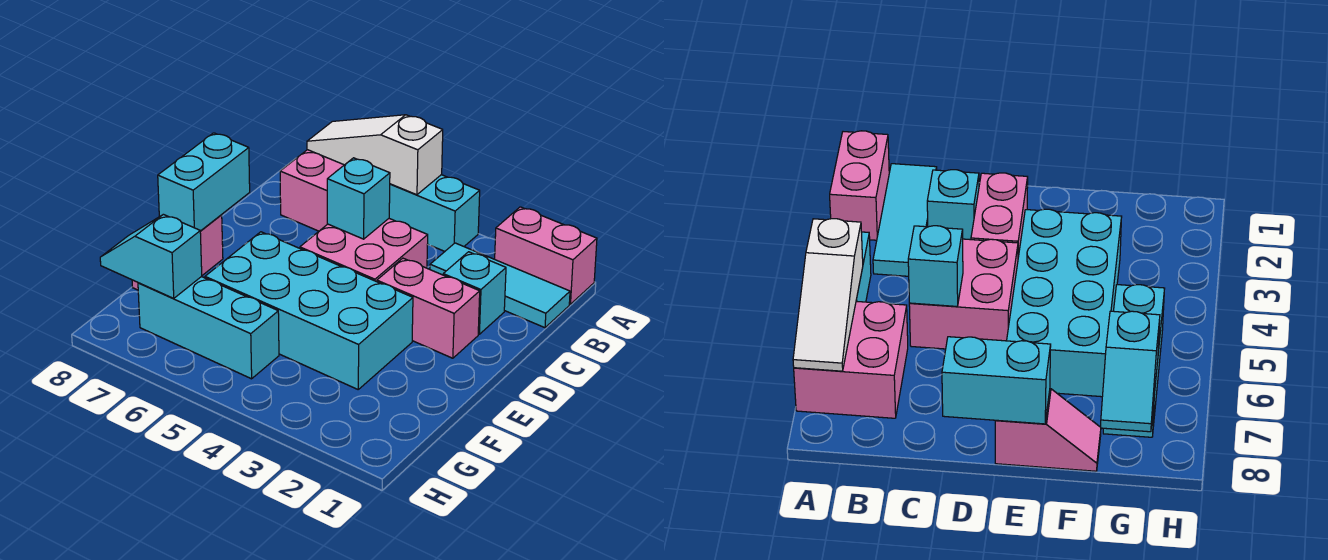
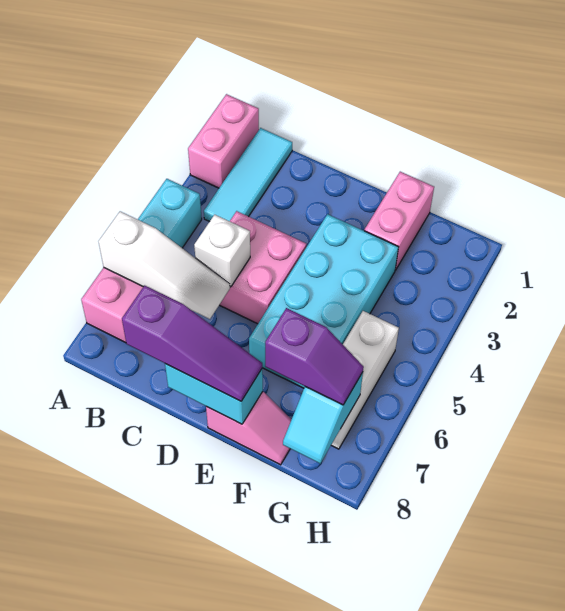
white slope A5:A7 level 2 top 5 -> white slope A6:C6 level 2 top A
cyan brick C2 level 1 -> none
cyan brick C5 level 2 -> white brick C5 level 2
none -> purple slope C8:E8 level 3 top C
pink brick D2:D3 level 1 -> pink brick F1:F2 level 1
none -> purple slope F7:G7 level 3 top F
cyan brick G5:G7 level 1 -> white brick G5:G7 level 1

